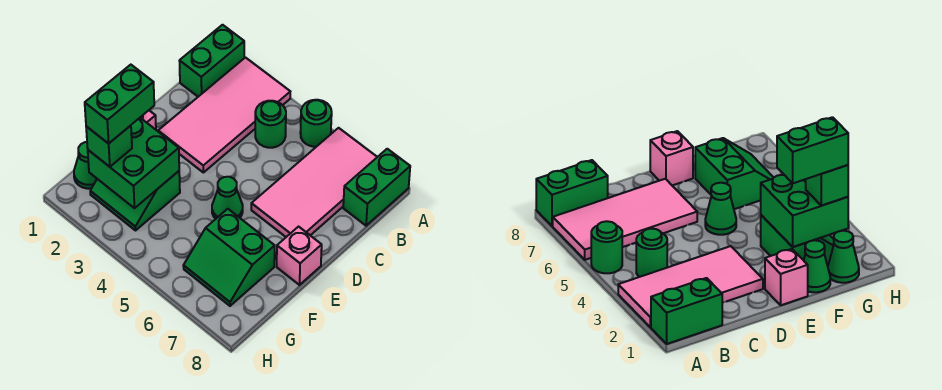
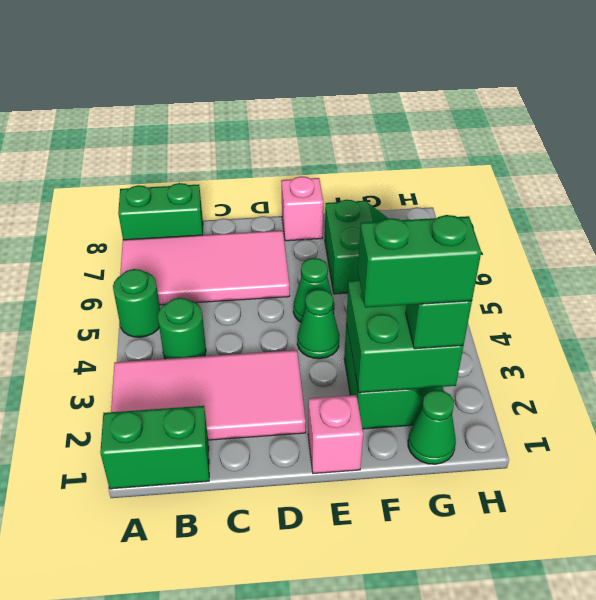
green cone F1 level 1 -> green cone E4 level 1

